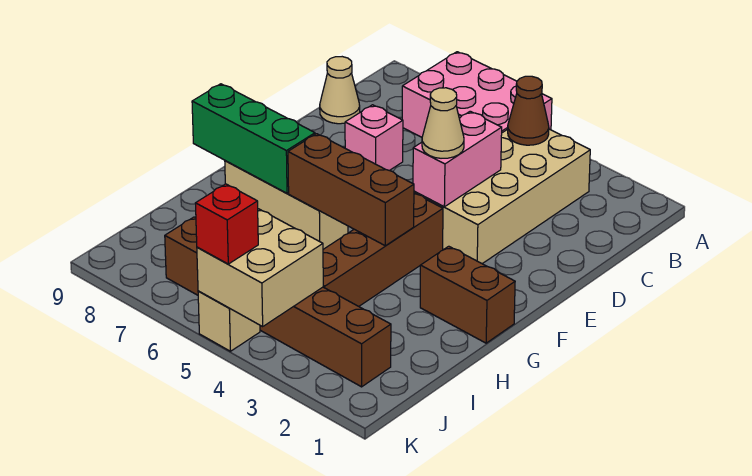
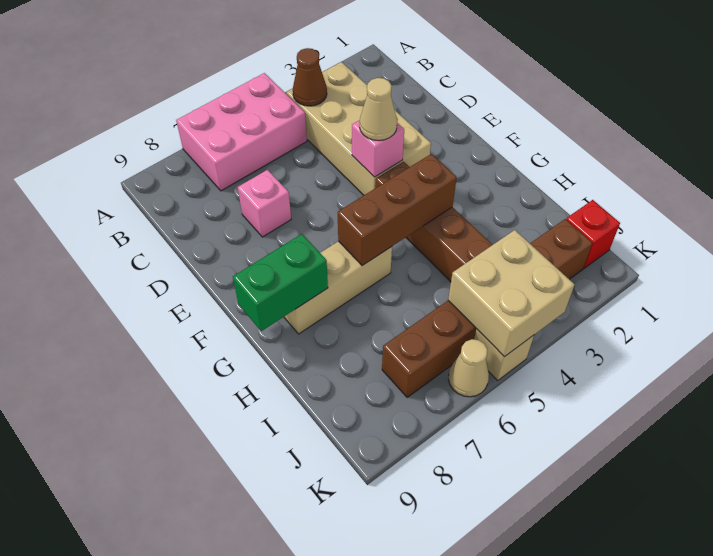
tan cone C9 level 1 -> tan cone K6 level 1
pink brick D4:E4 level 2 -> pink brick E4 level 2
brown brick G1:G2 level 1 -> none
green brick G7:G9 level 2 -> green brick G8:G9 level 2
red brick K5 level 3 -> red brick J1 level 1

